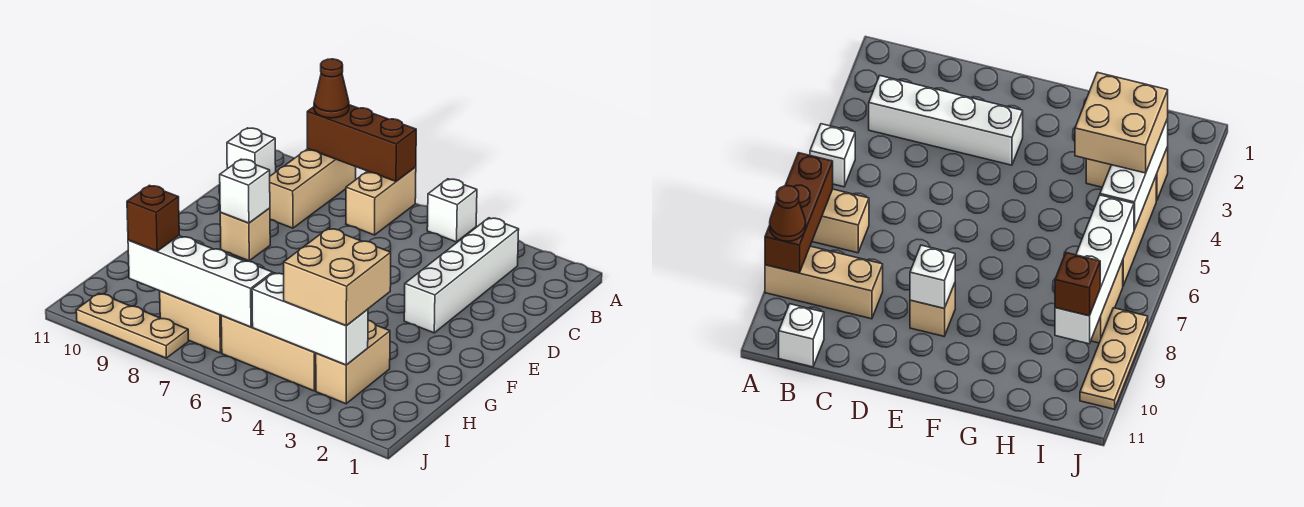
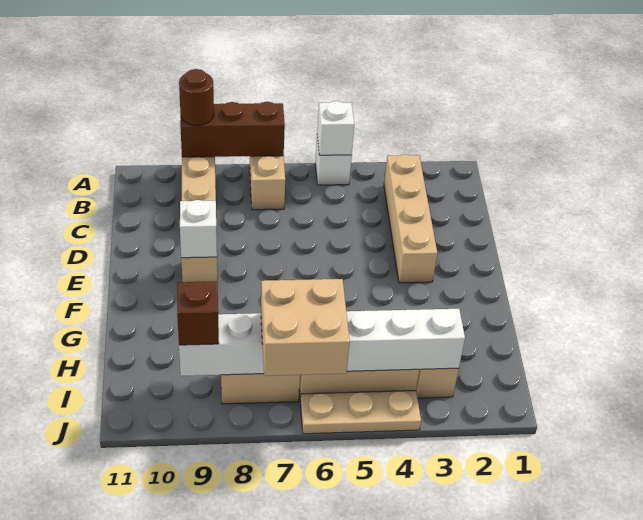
brown cone A9 level 3 -> brown round brick A9 level 3
white brick B3:E3 level 1 -> tan brick B3:E3 level 1
white brick B11 level 1 -> white brick A5 level 2
tan brick H3:I4 level 3 -> tan brick I6:J7 level 3
tan plate J8:J10 level 1 -> tan plate J4:J6 level 1

